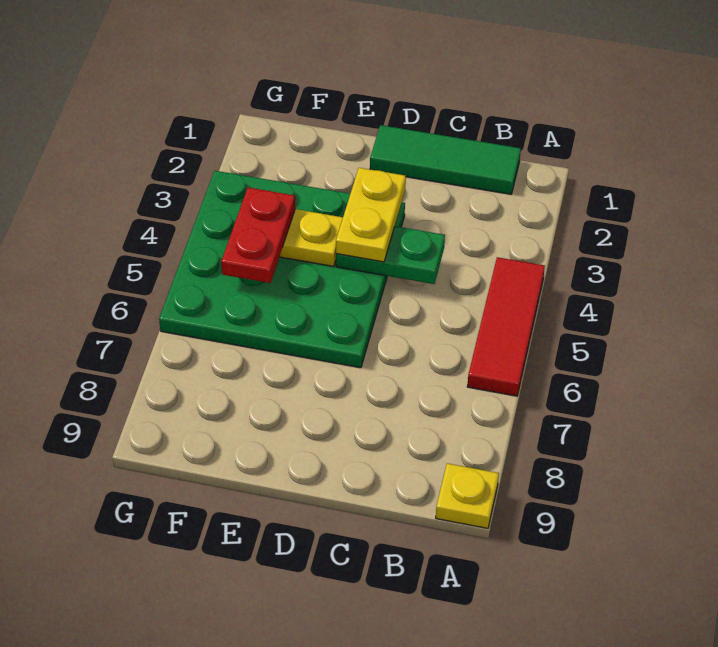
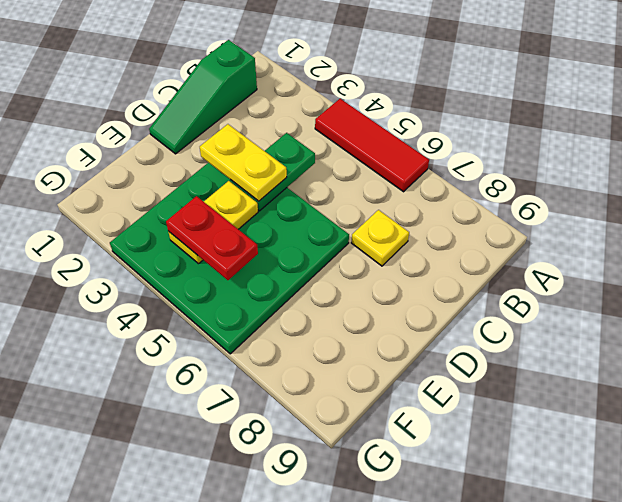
yellow plate A9 level 1 -> yellow plate C7 level 1
green tile B1:D1 level 1 -> green slope B1:D1 level 1 top B

